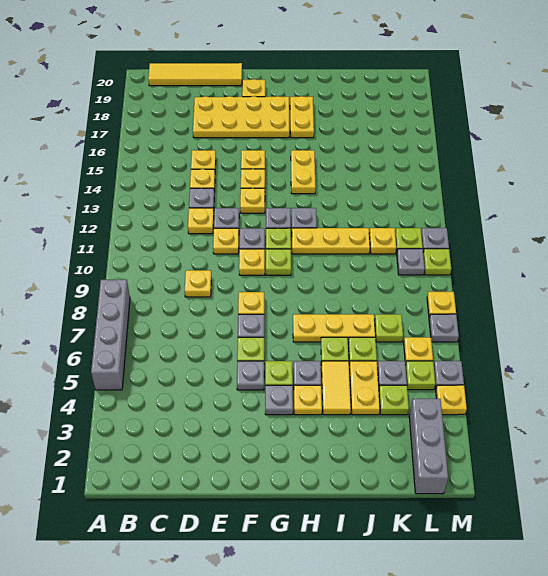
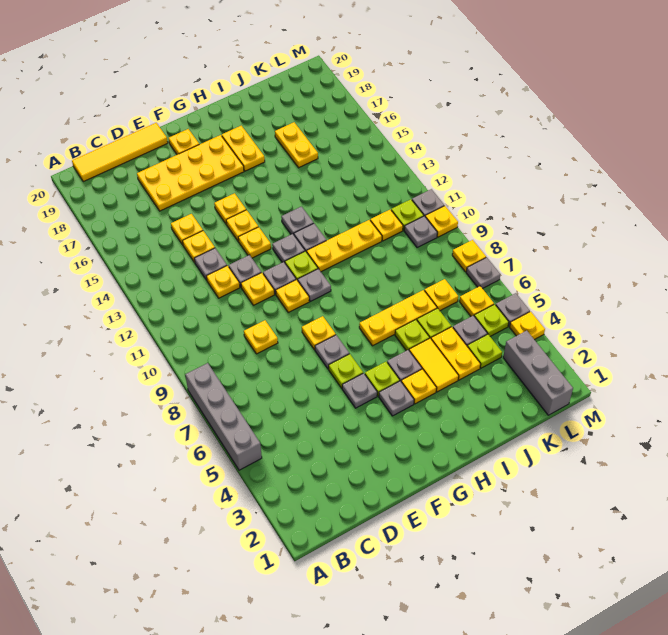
lime plate G10 level 1 -> grey plate G10 level 1
none -> grey plate H13 level 1
yellow plate H14:H15 level 1 -> yellow plate J16:J17 level 1
lime plate K7 level 1 -> yellow plate K7 level 1
lime plate M10 level 1 -> yellow plate M10 level 1

